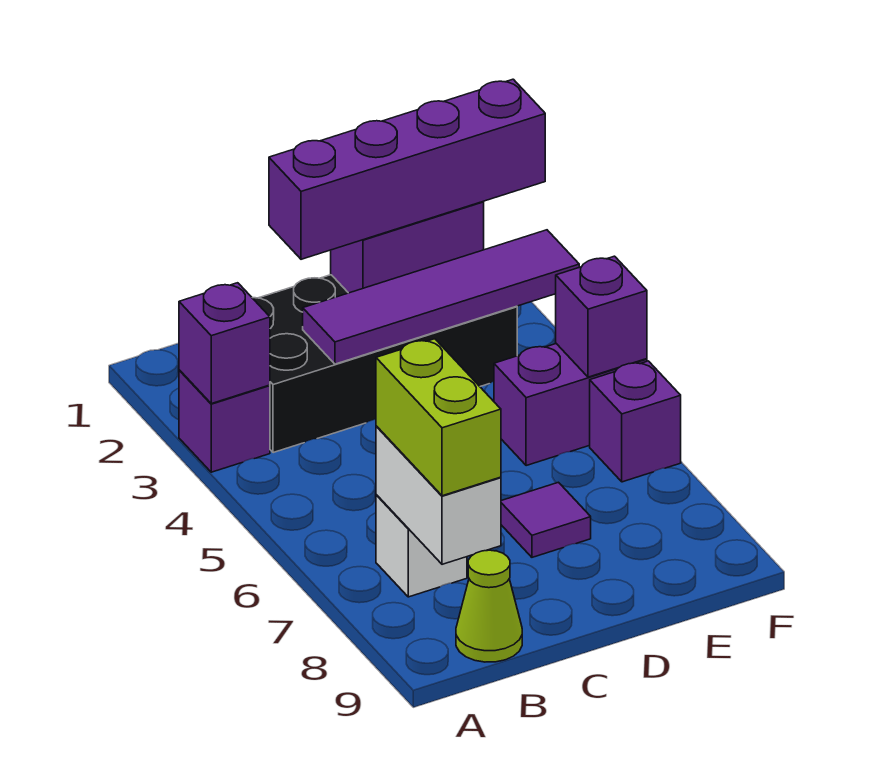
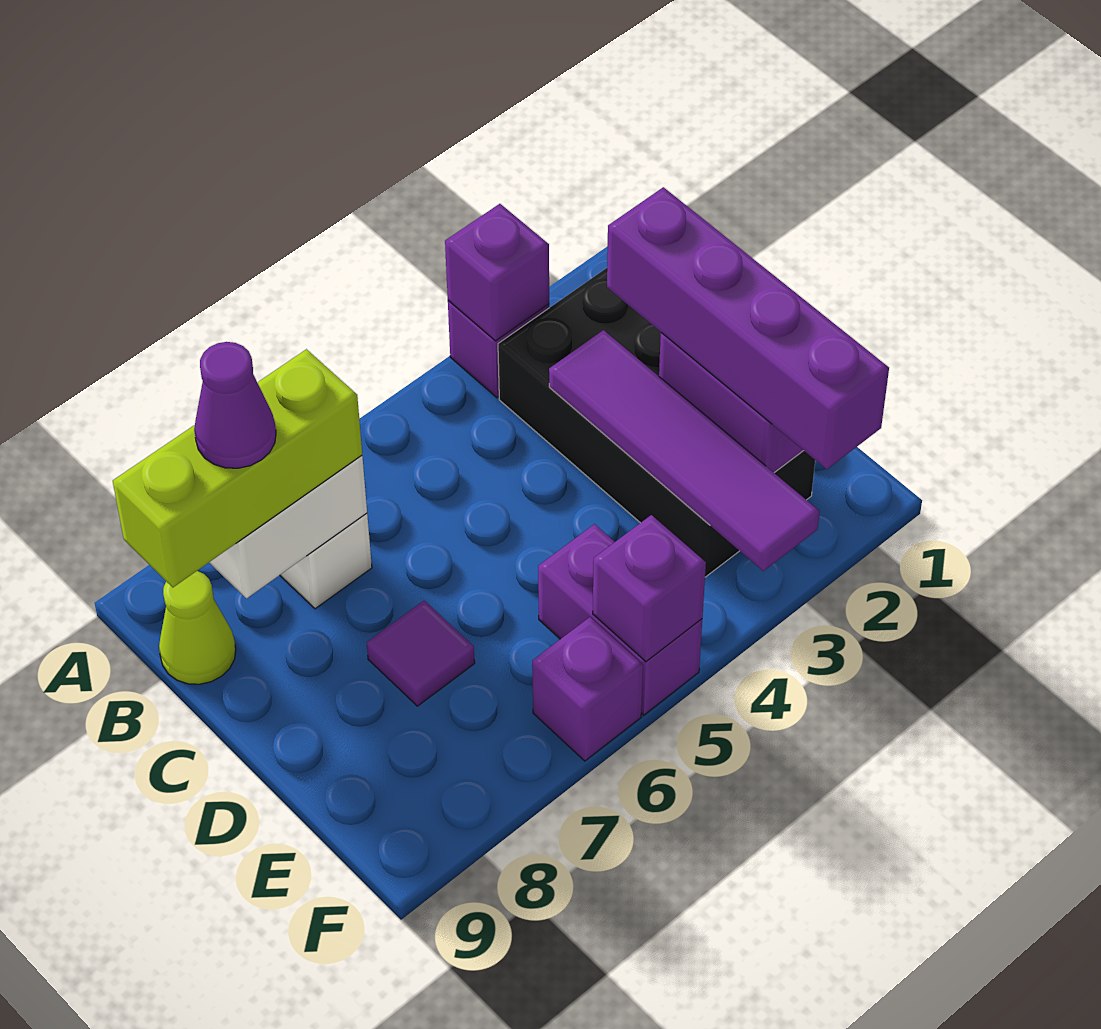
lime brick B7:B8 level 3 -> lime brick B7:B9 level 3
none -> purple cone B8 level 4

